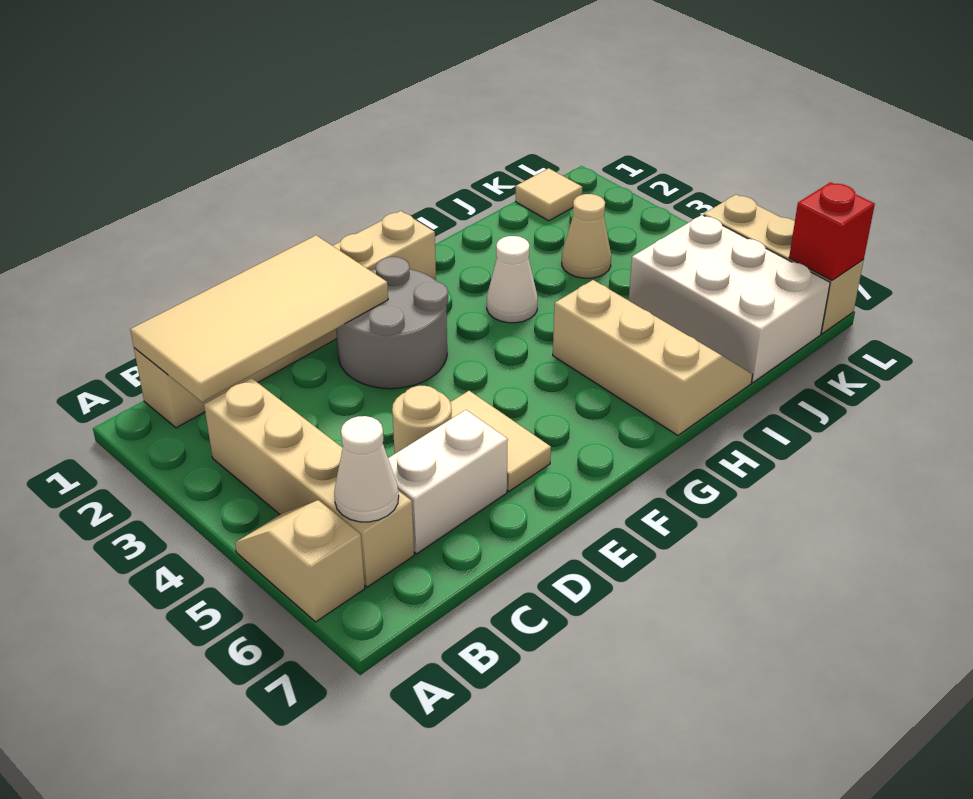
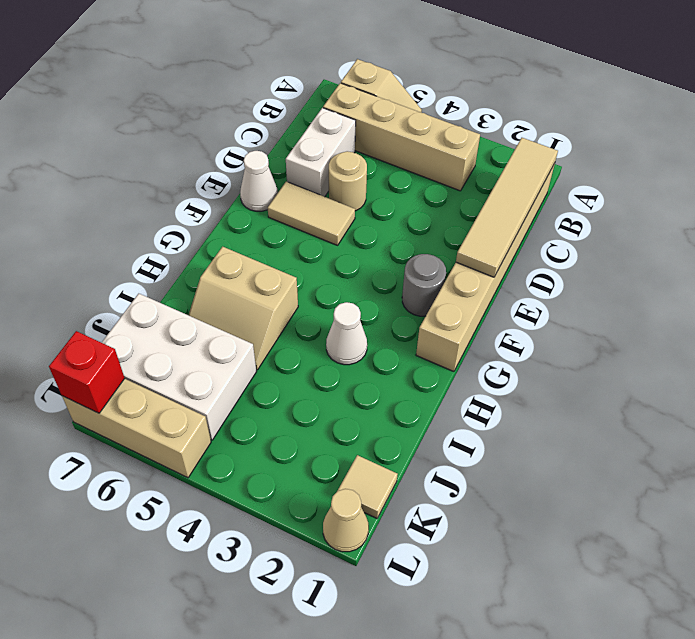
tan tile B1:E2 level 2 -> tan tile B1:E1 level 2
white cone B6 level 2 -> white cone E7 level 1
grey round brick E2:F3 level 1 -> grey round brick F2 level 1
tan slope H5:I7 level 1 top H -> tan slope H5:I6 level 1 top H
tan cone J3 level 1 -> tan cone L1 level 1

